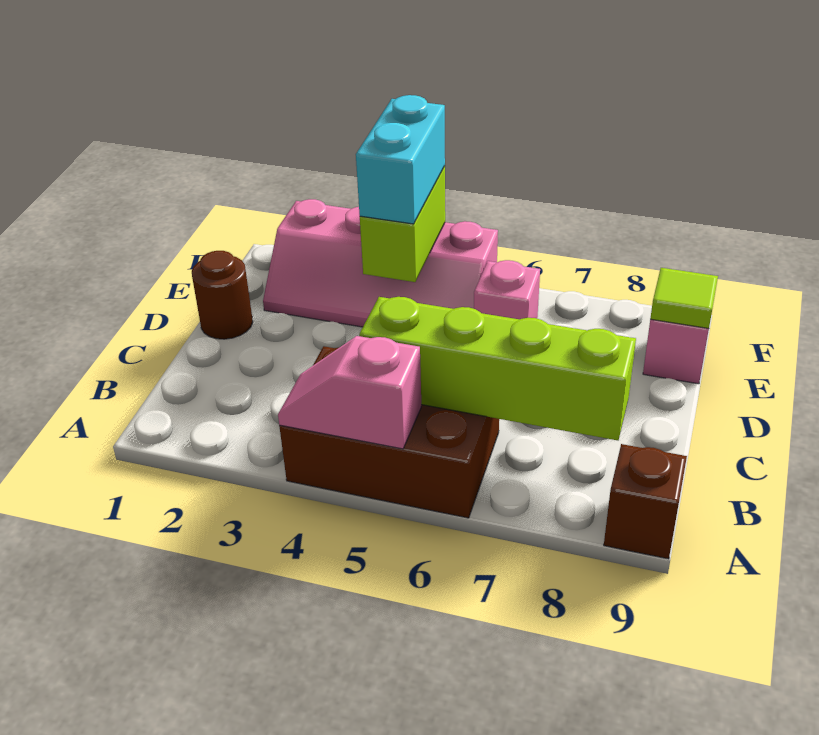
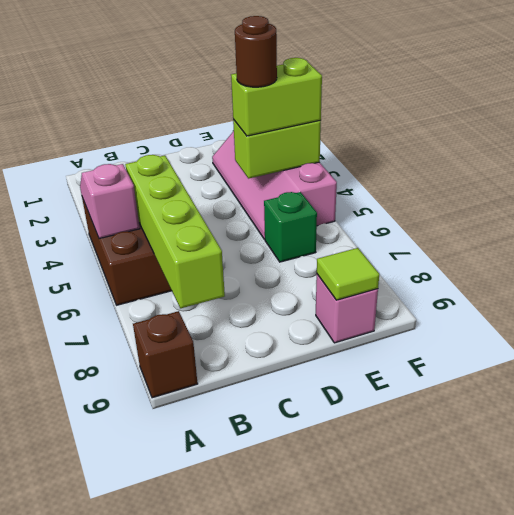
brown round brick D1 level 1 -> brown round brick E4 level 4
cyan brick E4:F4 level 3 -> lime brick E4:F4 level 3
pink brick E6 level 1 -> green brick E6 level 1

